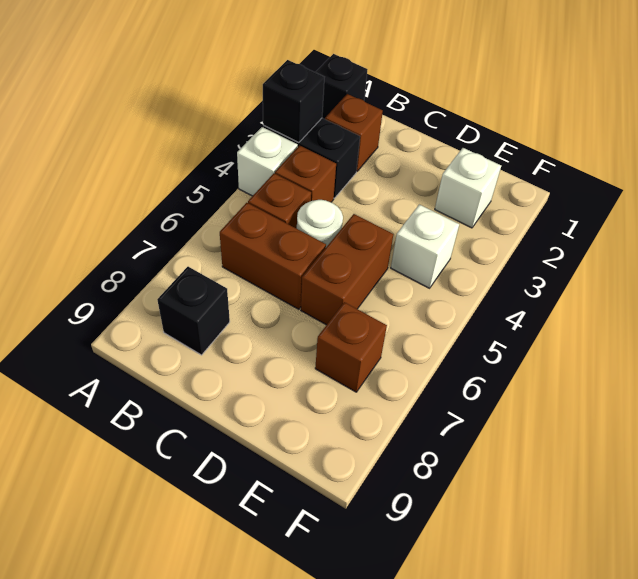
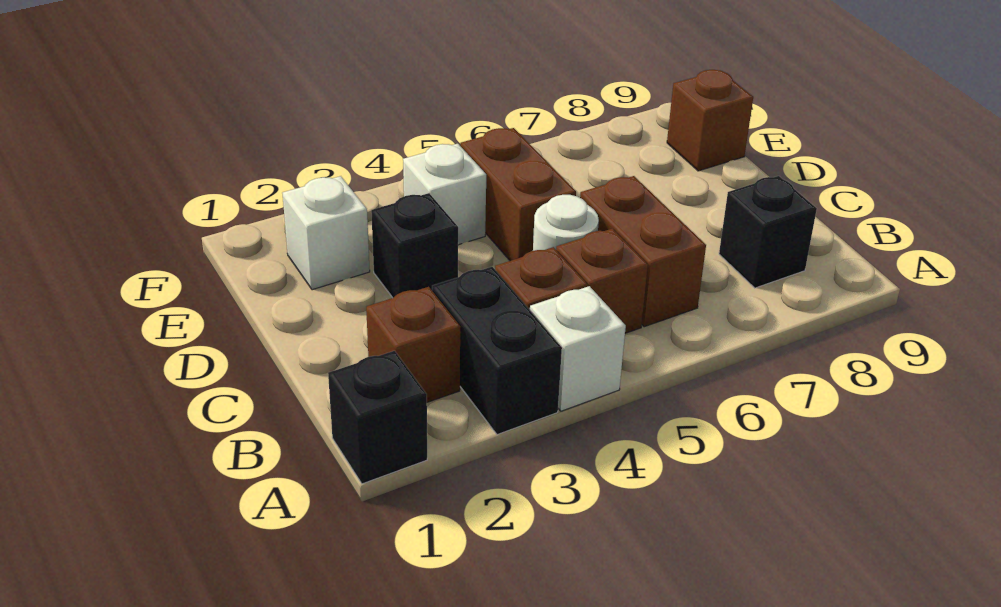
black brick A3 level 2 -> black brick D3 level 1
brown brick D5:D6 level 1 -> brown brick D5:E5 level 1
brown brick E7 level 1 -> brown brick E9 level 1

